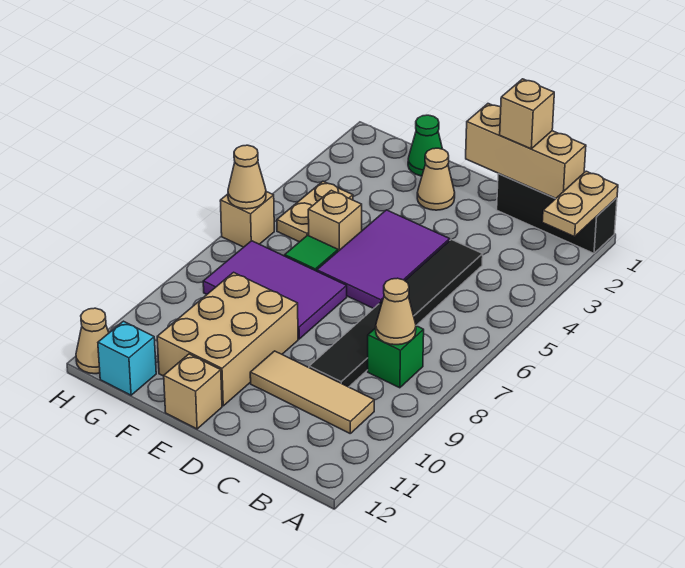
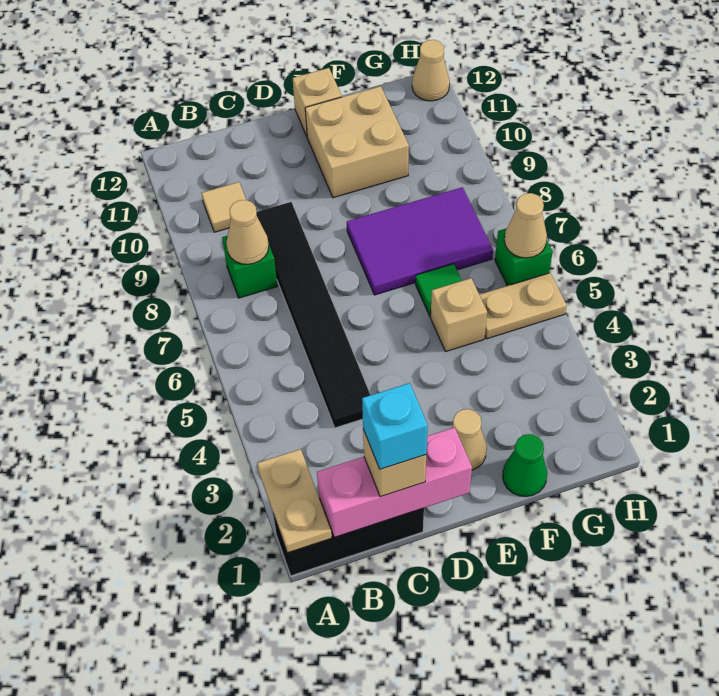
tan brick B1:D1 level 2 -> pink brick B1:D1 level 2
tan tile B10:D10 level 1 -> tan tile B10 level 1
purple tile D4:E6 level 1 -> none
tan brick E9:F11 level 1 -> tan brick E10:F11 level 1
tan plate G4:G5 level 1 -> tan plate G5:H5 level 1
cyan brick G12 level 1 -> cyan brick C1 level 4
tan brick H6 level 1 -> green brick H6 level 1

